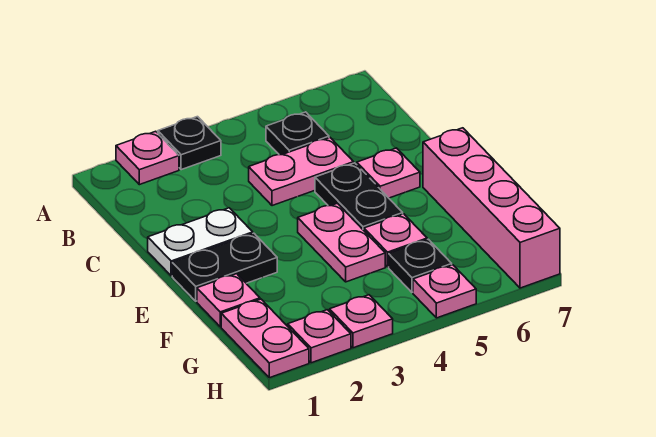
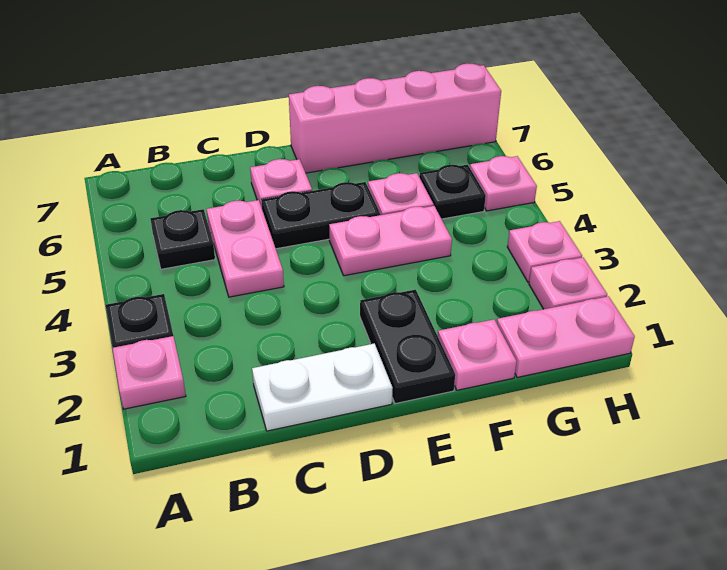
white plate D1:D2 level 1 -> white plate C1:D1 level 1

